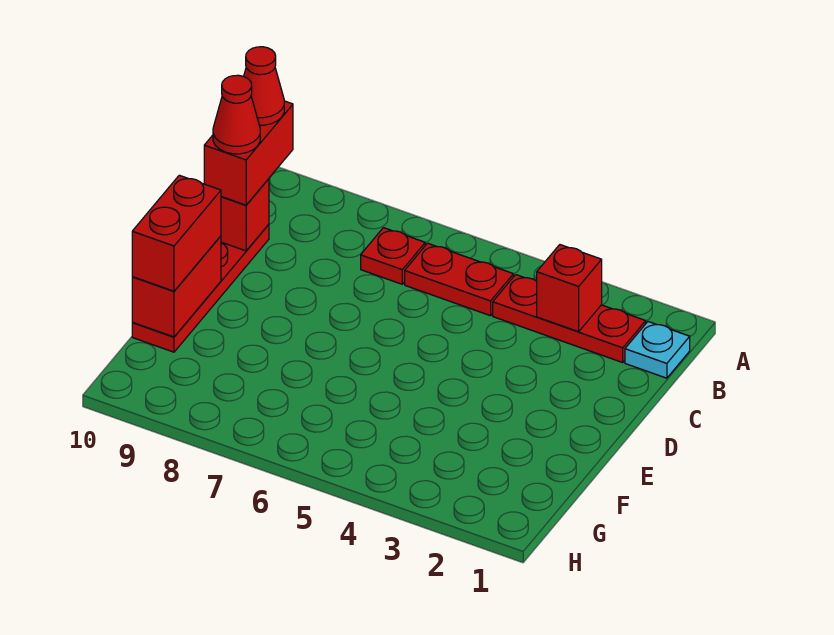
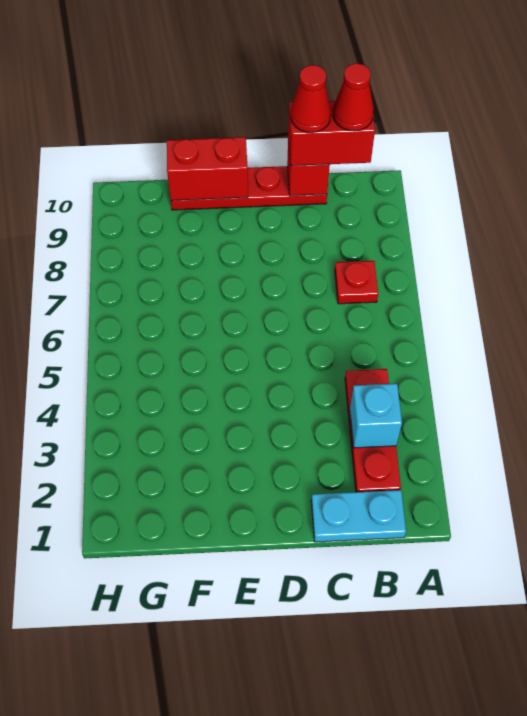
cyan plate B1 level 1 -> cyan plate B1:C1 level 1
red brick B3 level 2 -> cyan brick B3 level 2
red plate B5:B6 level 1 -> none
red brick E10:F10 level 3 -> none

